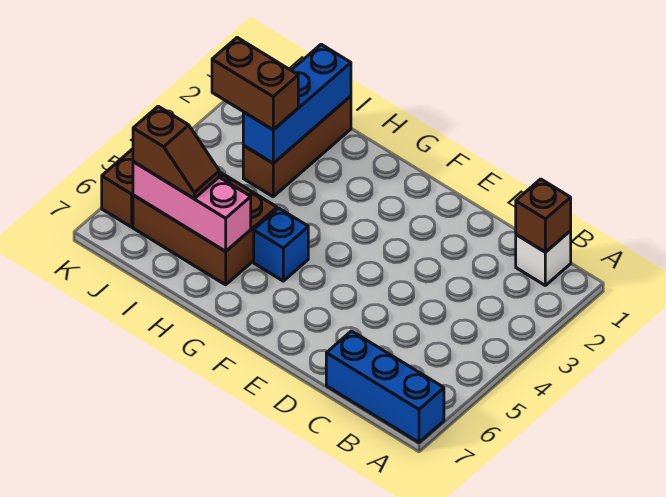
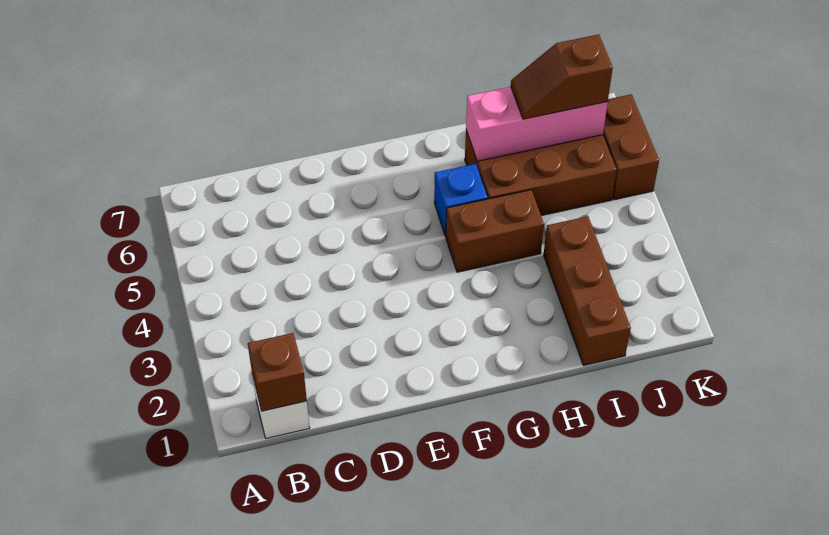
blue brick A7:C7 level 1 -> none
blue brick I1:I3 level 2 -> none
brown brick I3:J3 level 3 -> brown brick G4:H4 level 1

